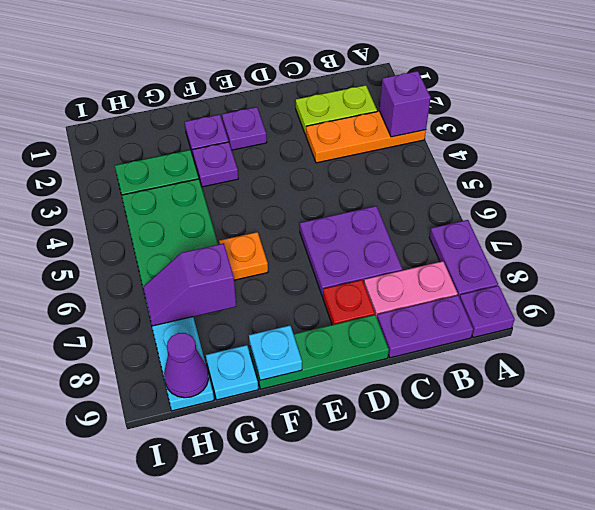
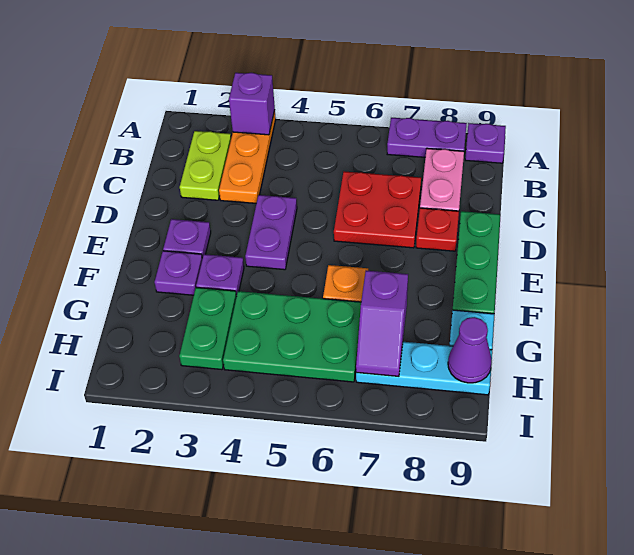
purple plate B9:C9 level 1 -> purple plate D4:E4 level 1
purple plate C6:D7 level 1 -> red plate C6:D7 level 1
cyan plate F9 level 2 -> none

